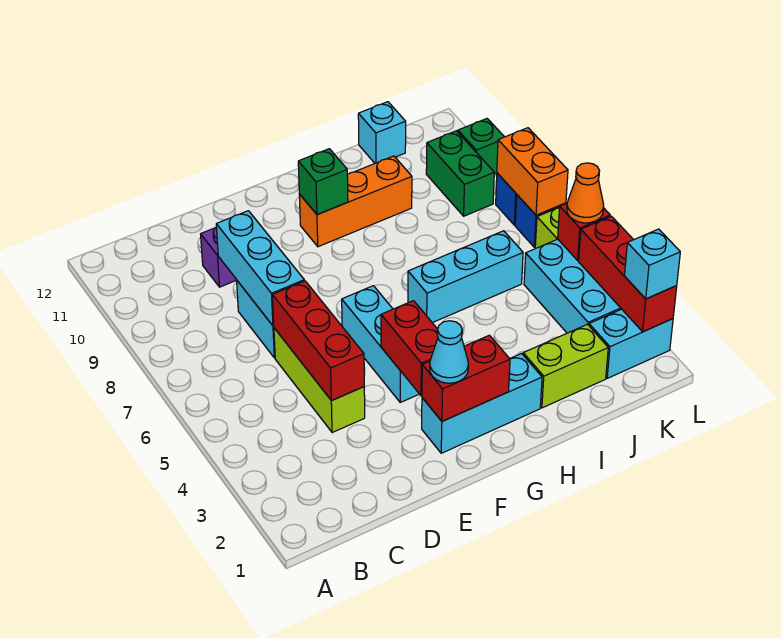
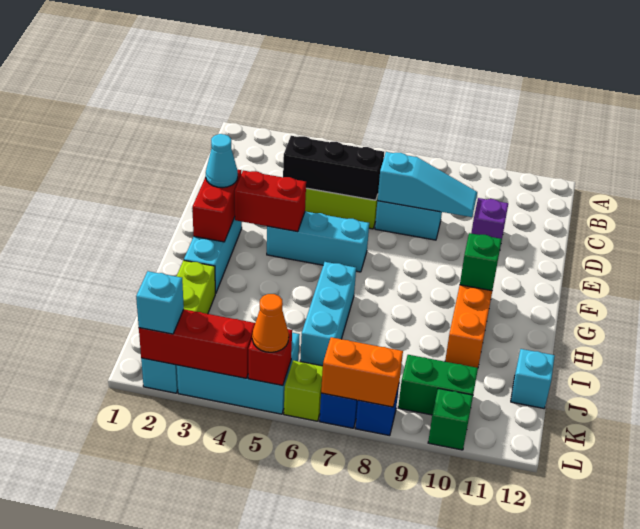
red brick D4:D6 level 2 -> black brick D4:D6 level 2
cyan brick D7:D9 level 2 -> cyan slope D7:D9 level 2 top 7

